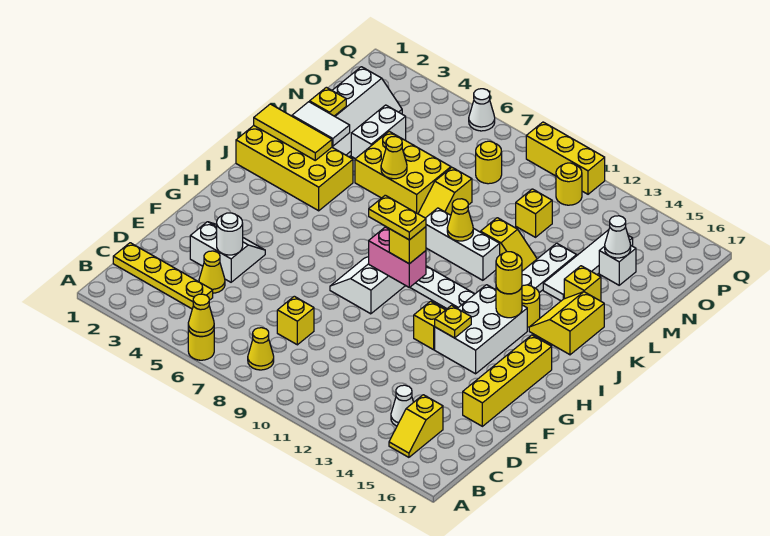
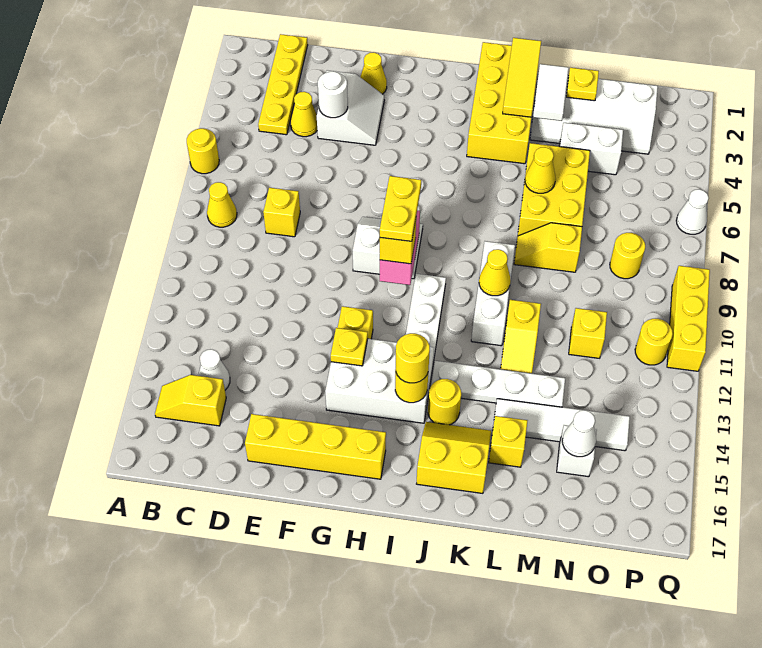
yellow cone A6 level 2 -> yellow cone F2 level 1

